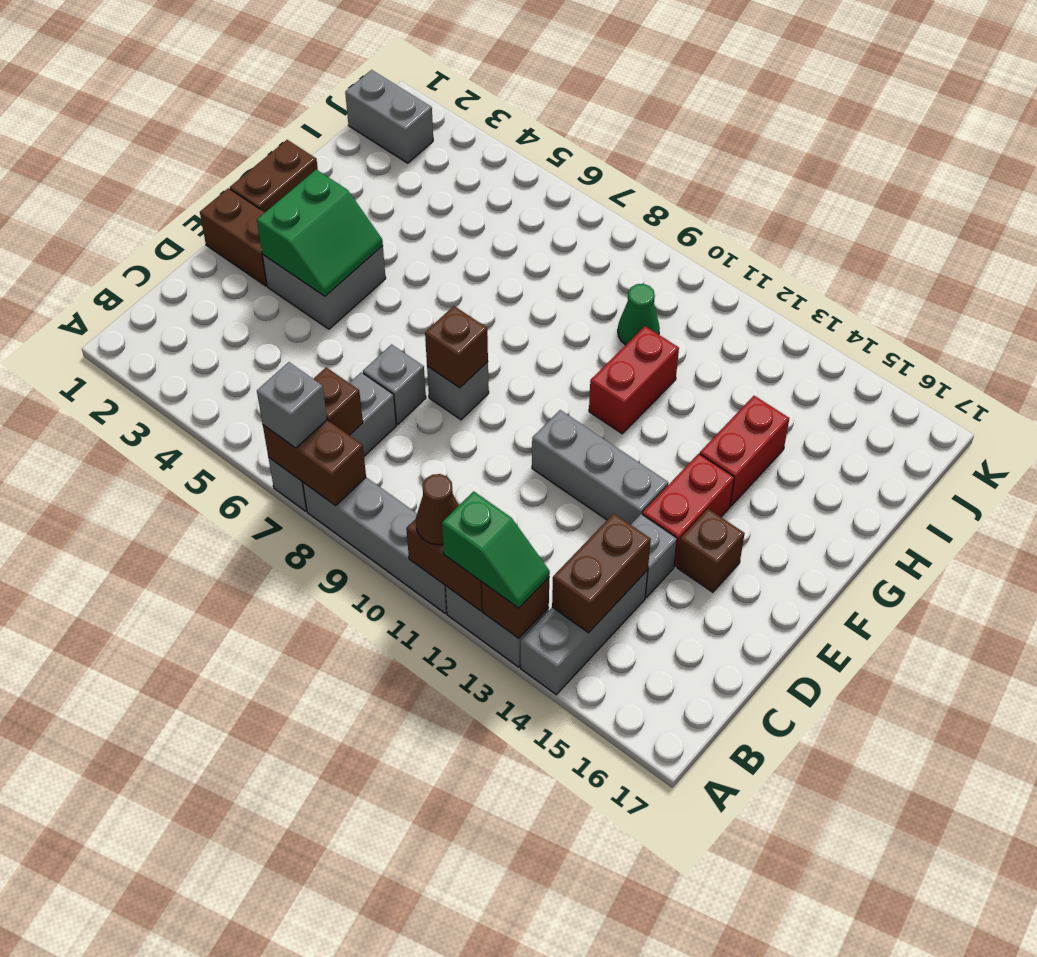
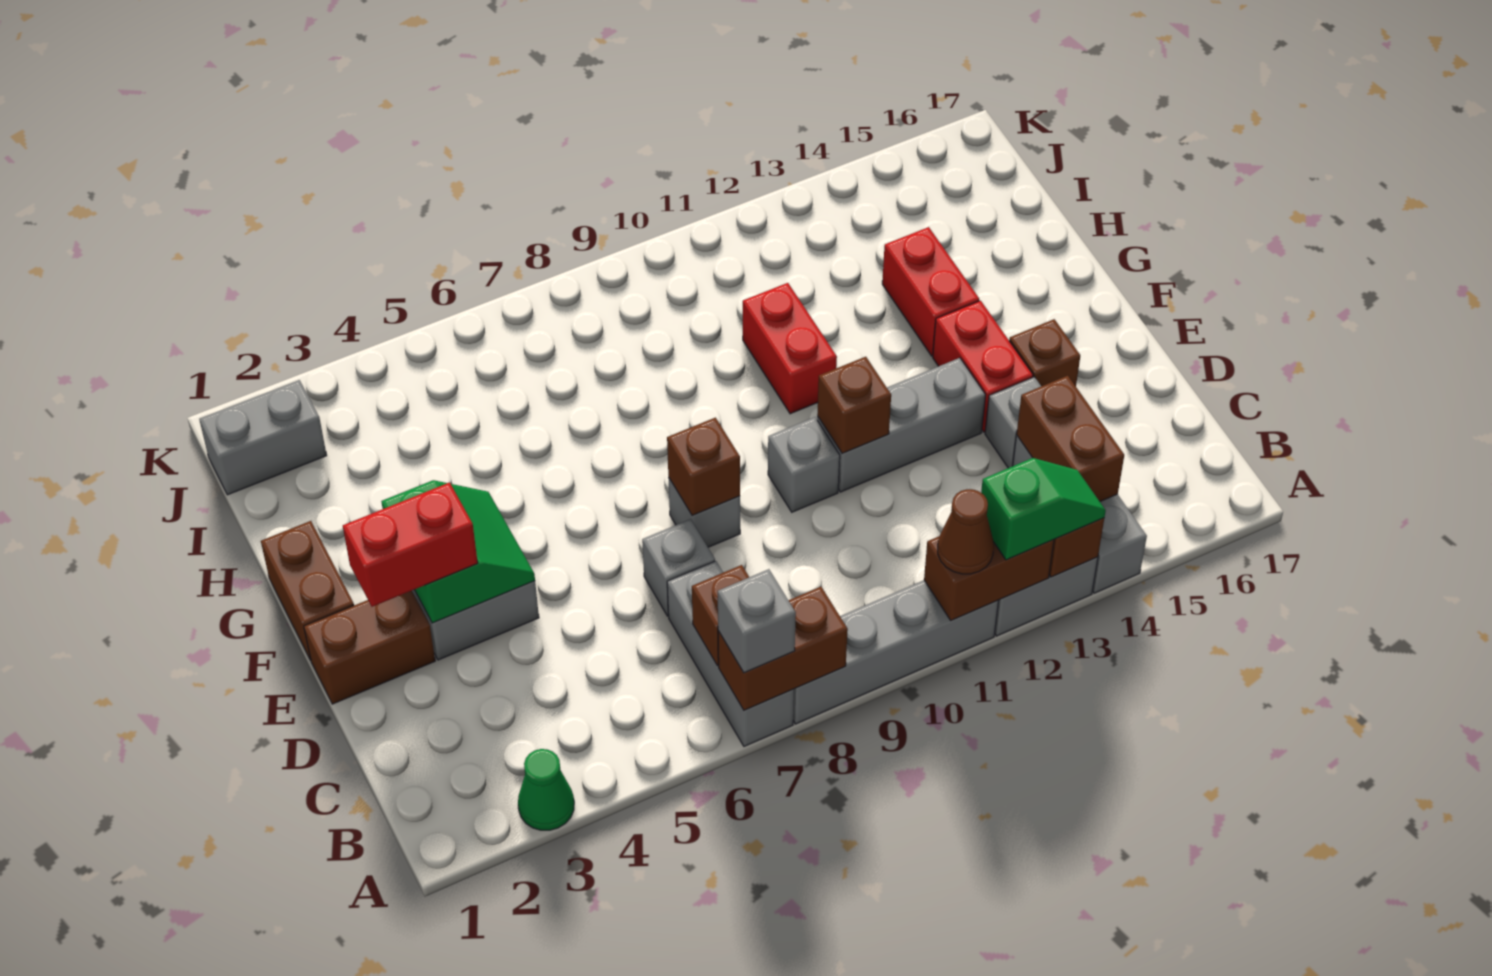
none -> red brick E2:E3 level 3
none -> grey brick E10 level 1
none -> brown brick E11 level 2
green cone I10 level 1 -> green cone A3 level 1

